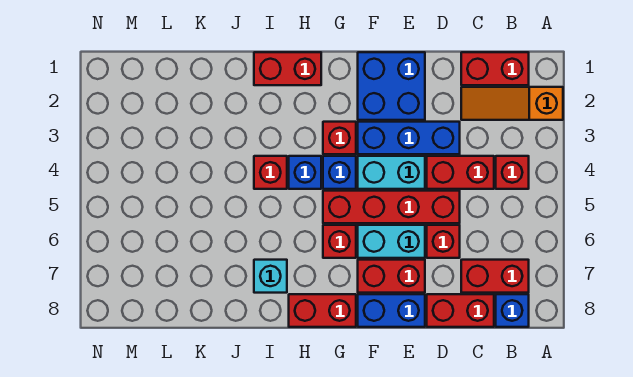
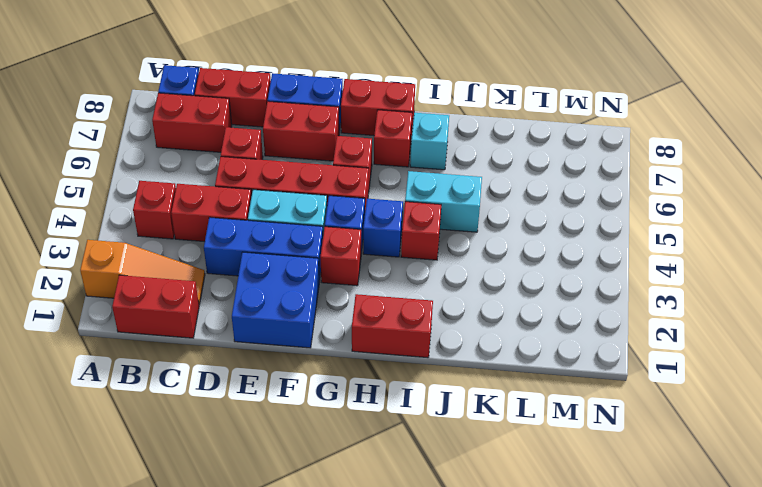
cyan brick E6:F6 level 1 -> cyan brick I5:J5 level 1
none -> red brick H7 level 1

